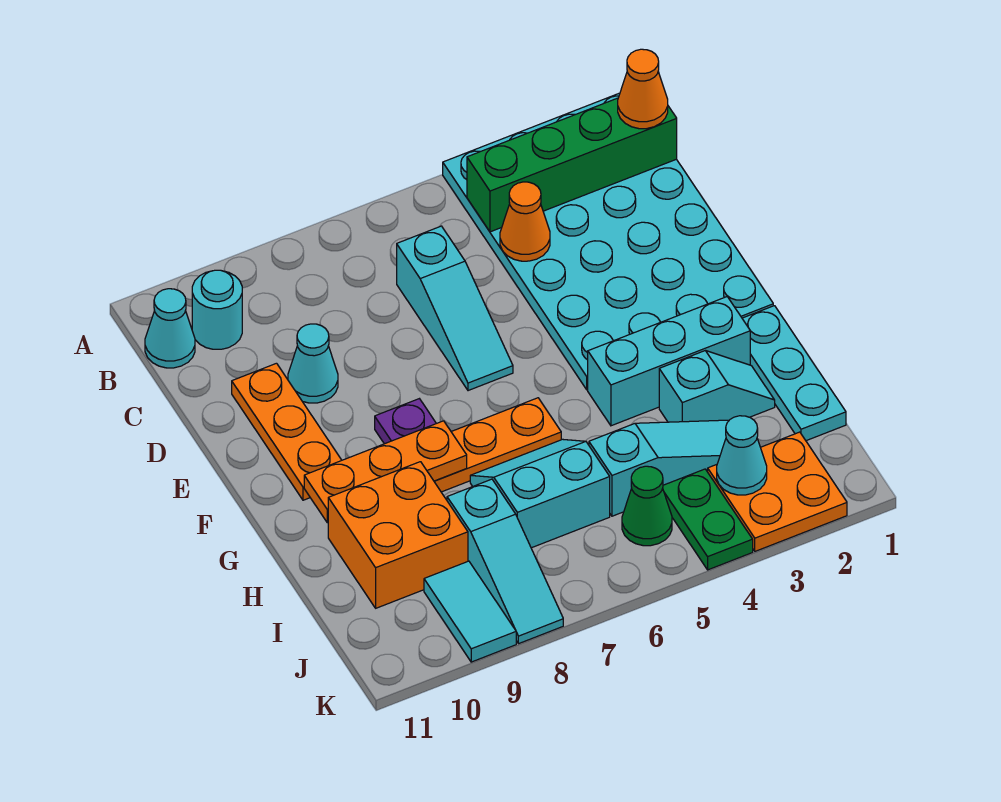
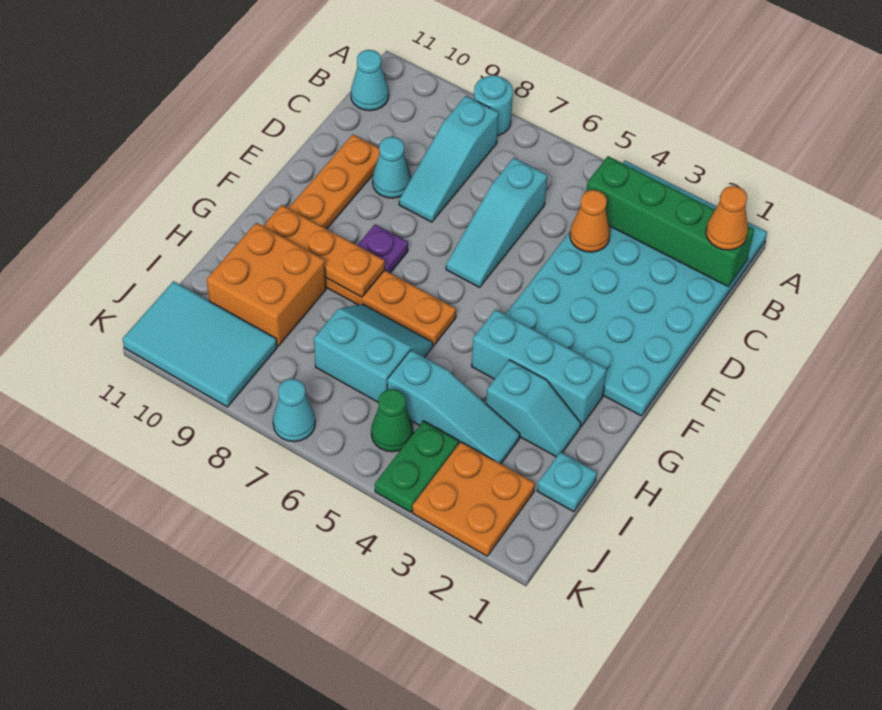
cyan round brick B10 level 1 -> cyan round brick A8 level 1
cyan plate G1:I1 level 1 -> cyan plate I1 level 1
cyan slope I8:K8 level 1 top I -> cyan slope B8:D8 level 1 top B
cyan cone J3 level 2 -> cyan cone K7 level 1
cyan tile J9:K9 level 1 -> cyan tile J9:K11 level 1

